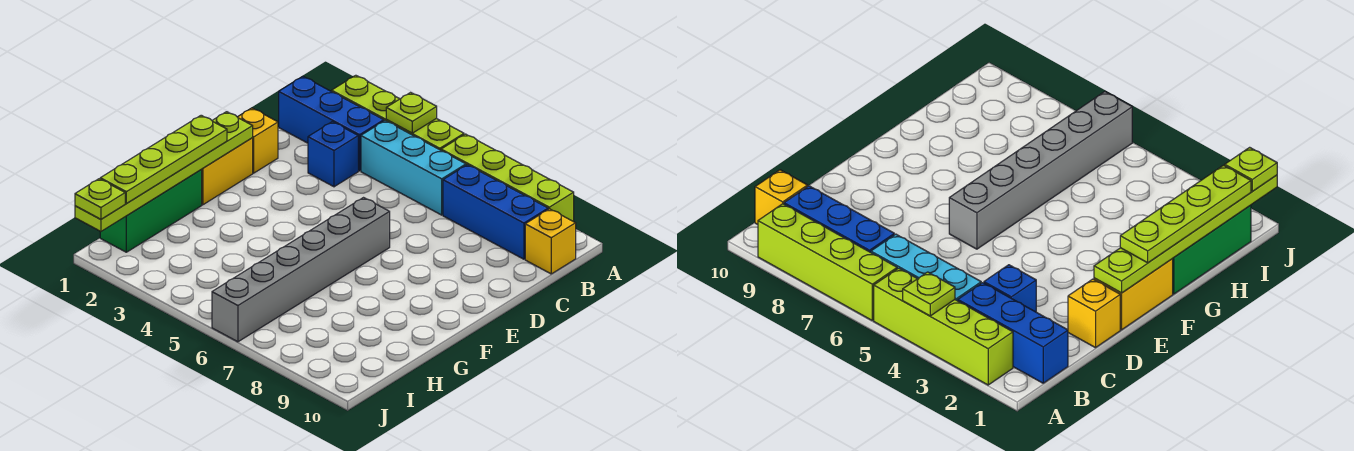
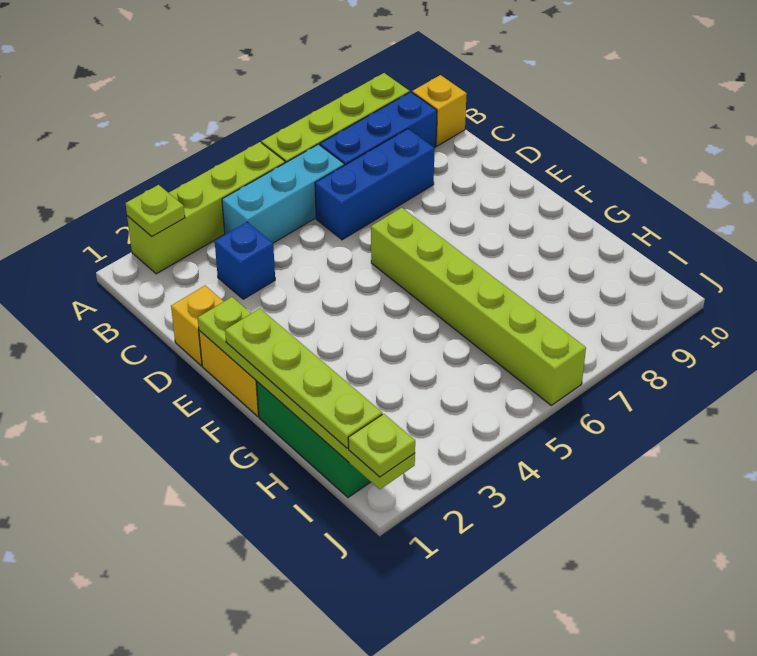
lime plate A4 level 2 -> lime plate A2 level 2
blue brick B1:B3 level 1 -> blue brick C6:C8 level 1
grey brick E6:J6 level 1 -> lime brick E6:J6 level 1

